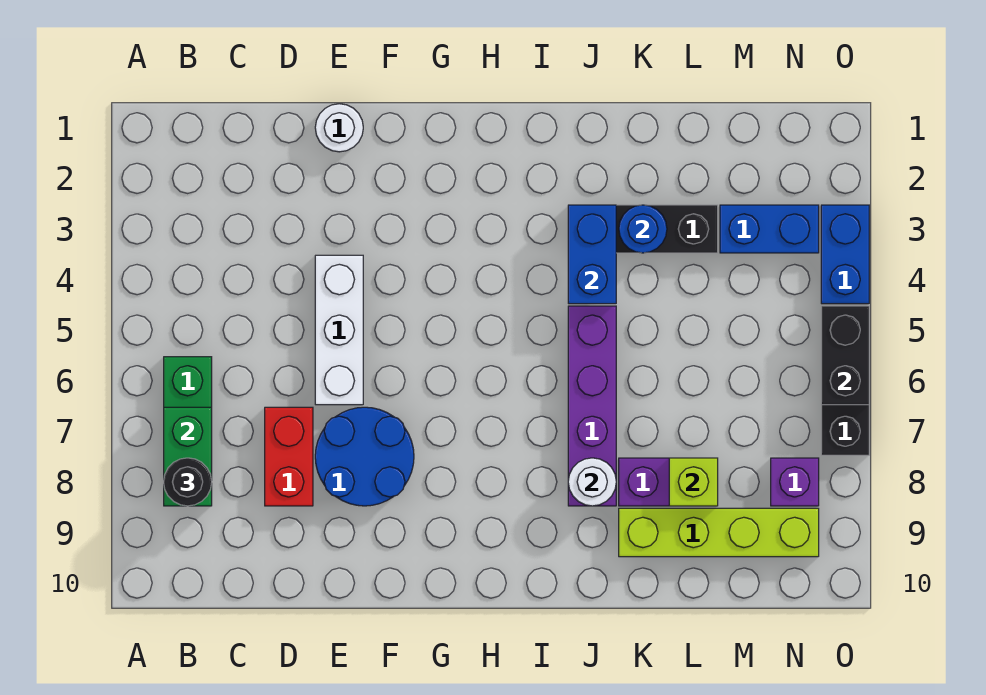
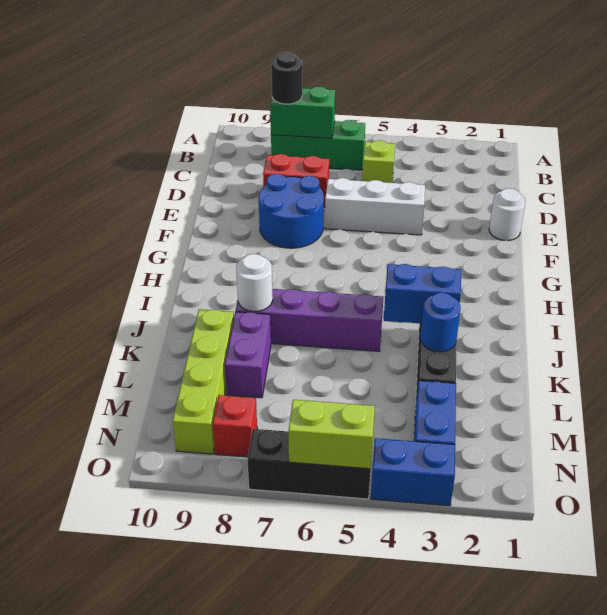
lime brick L8 level 2 -> lime brick C5 level 1
purple brick N8 level 1 -> red brick N8 level 1
black brick O5:O6 level 2 -> lime brick O5:O6 level 2

